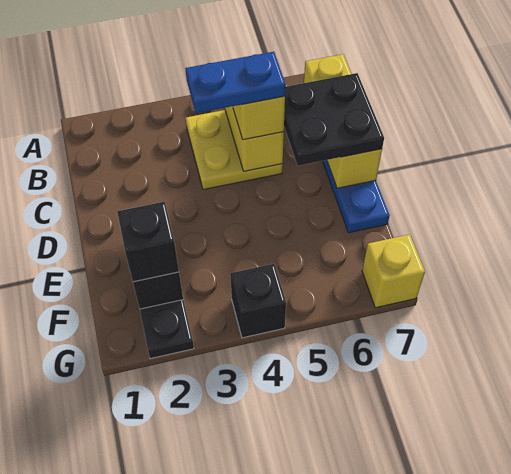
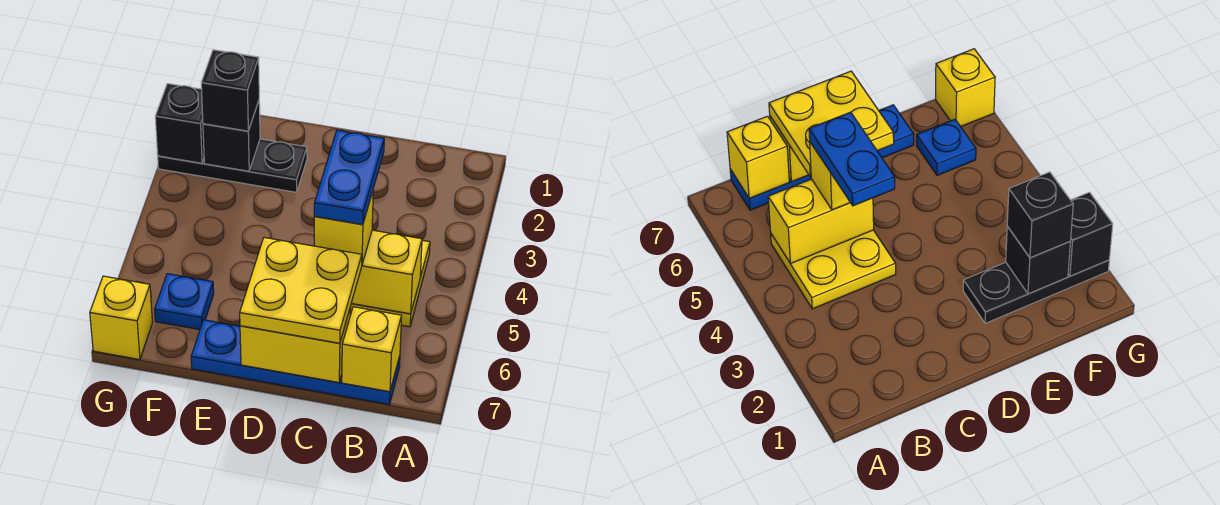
black plate C6:D7 level 3 -> yellow plate C6:D7 level 3
none -> blue plate F6 level 1
black brick G4 level 1 -> black brick G2 level 2

